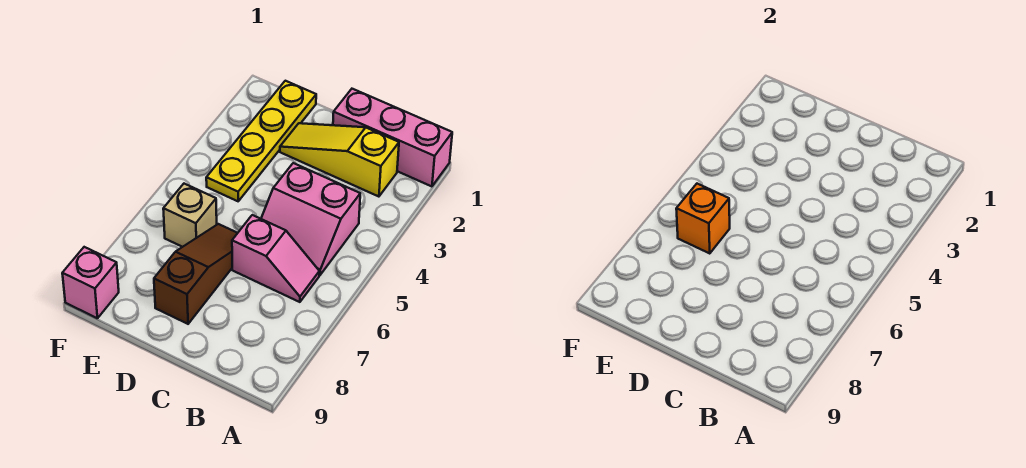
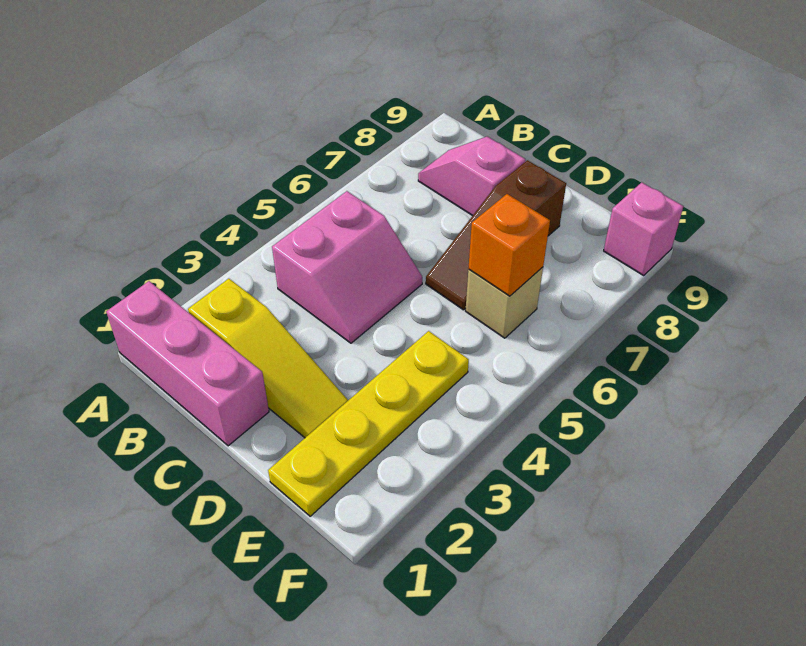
pink slope B4:C5 level 1 top 4 -> pink slope B4:C5 level 1 top B
pink slope B6:C6 level 1 top C -> pink slope B8:C8 level 1 top C

